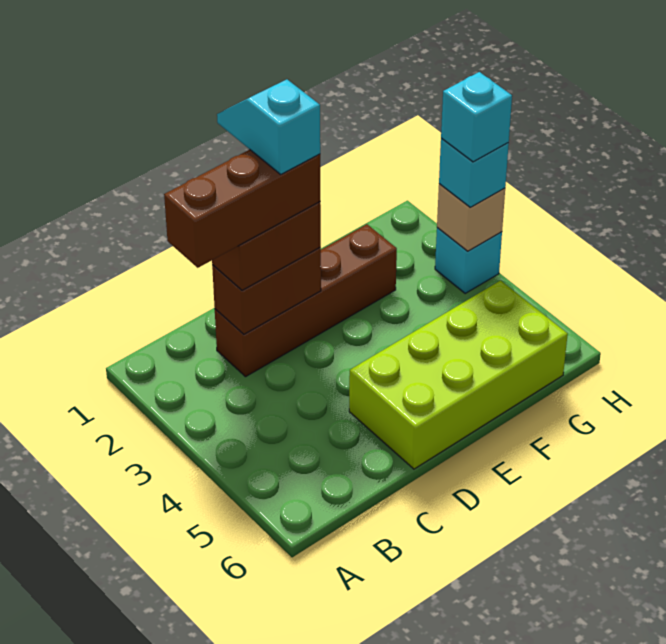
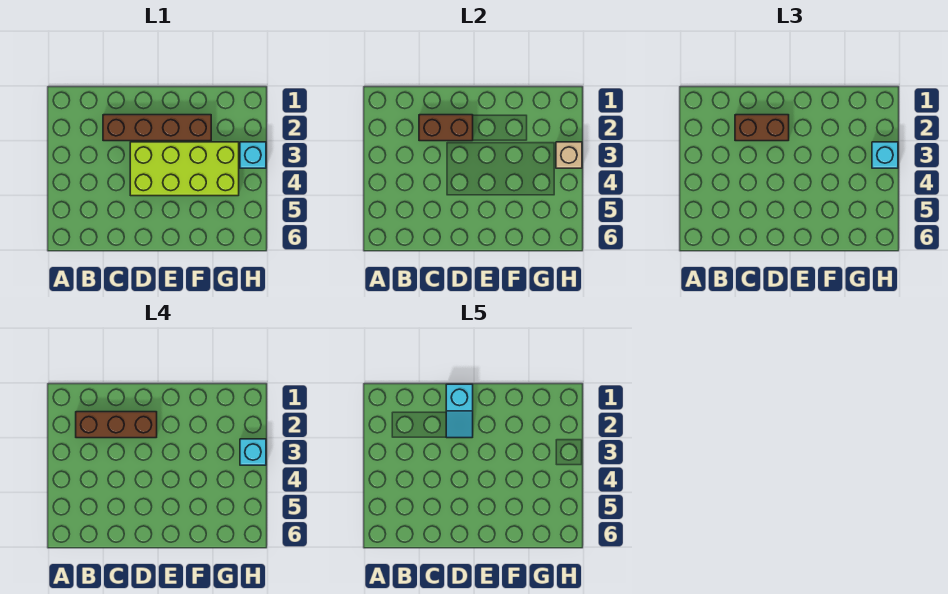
cyan slope D1:D2 level 5 top 2 -> cyan slope D1:D2 level 5 top 1
lime brick D5:G6 level 1 -> lime brick D3:G4 level 1

